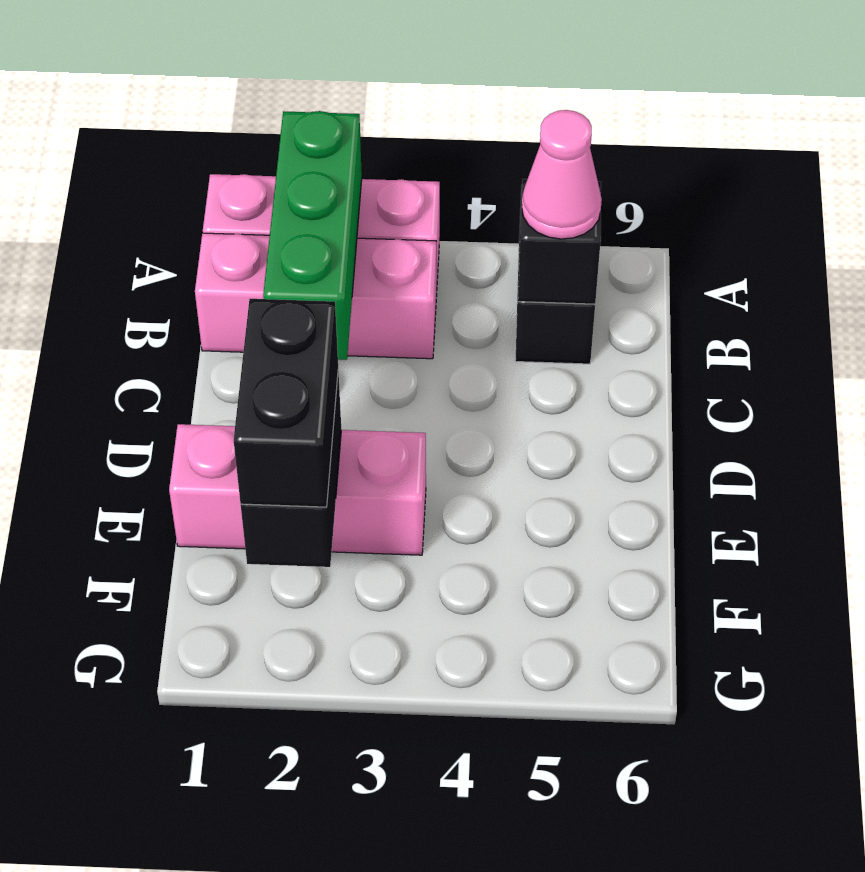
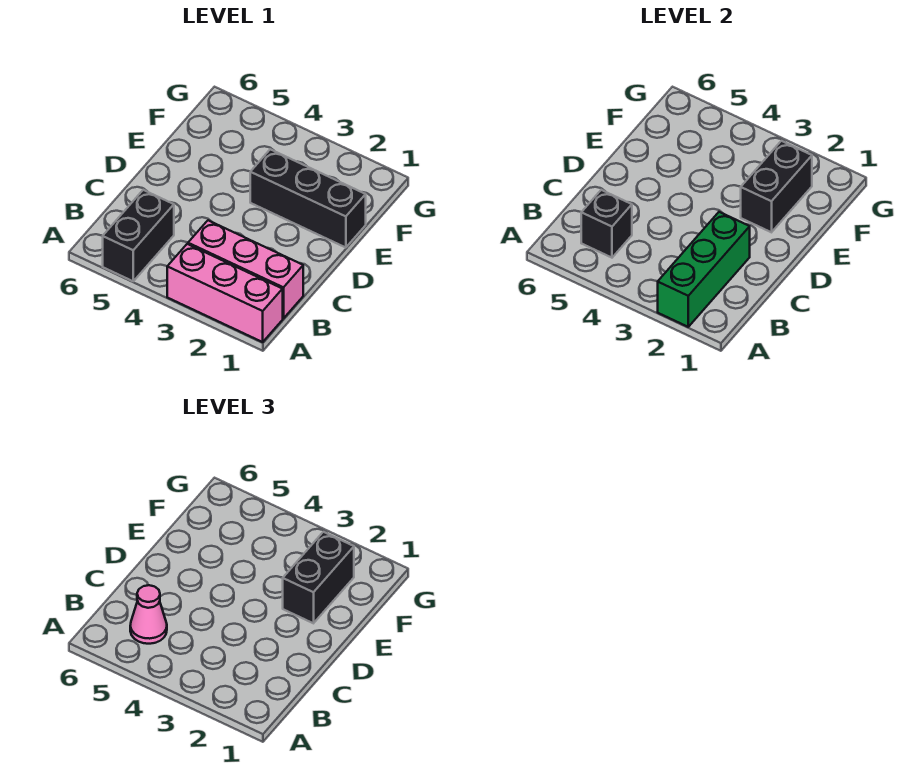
pink brick E1:E3 level 1 -> black brick E1:E3 level 1

